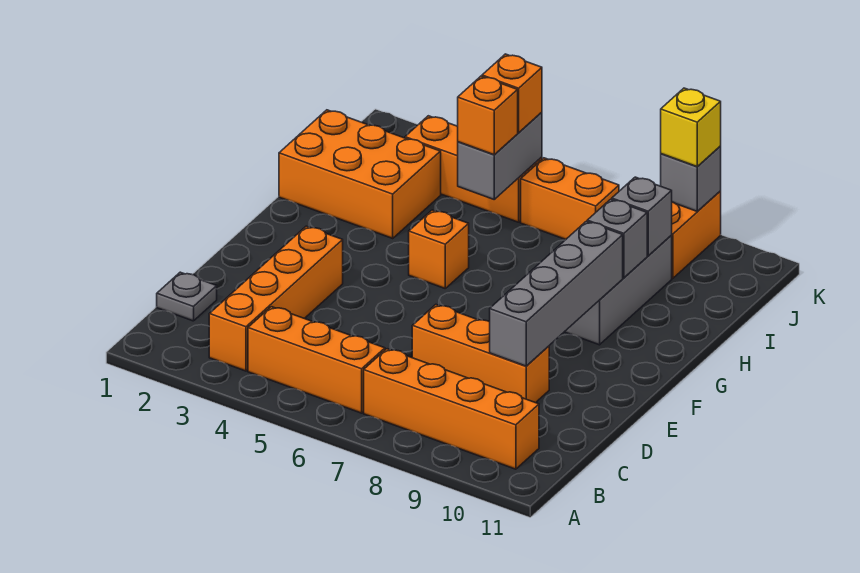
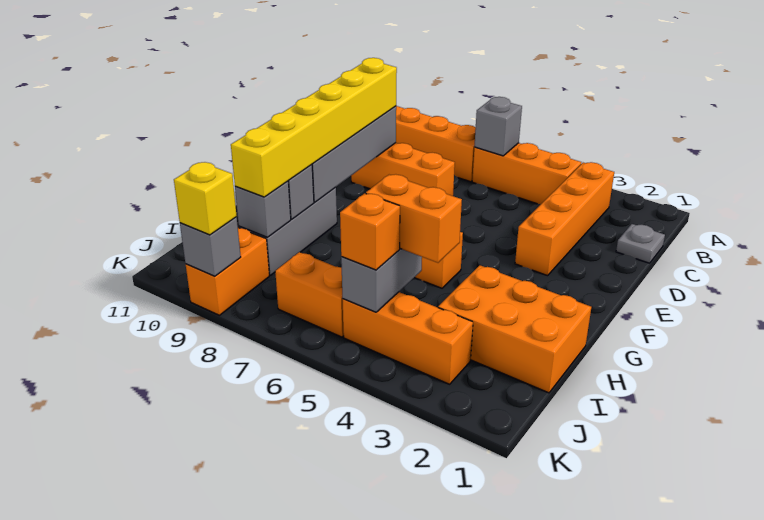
none -> grey brick B6 level 2
none -> yellow brick D9:I9 level 3
orange brick I5 level 3 -> orange brick I4:I5 level 3

